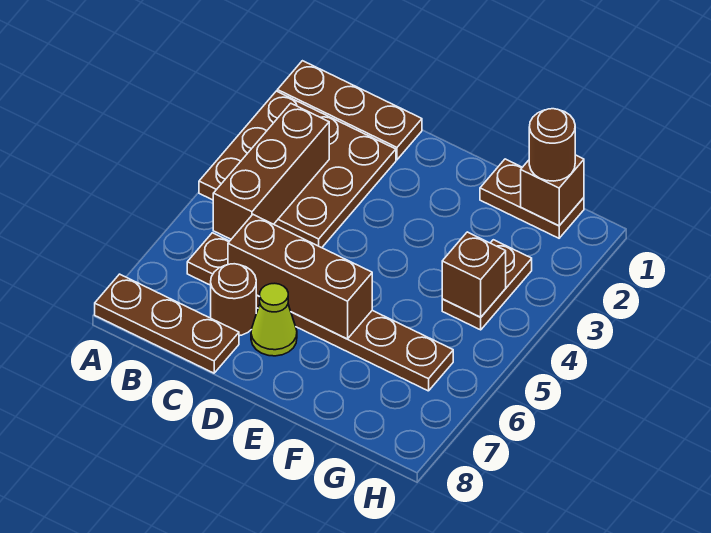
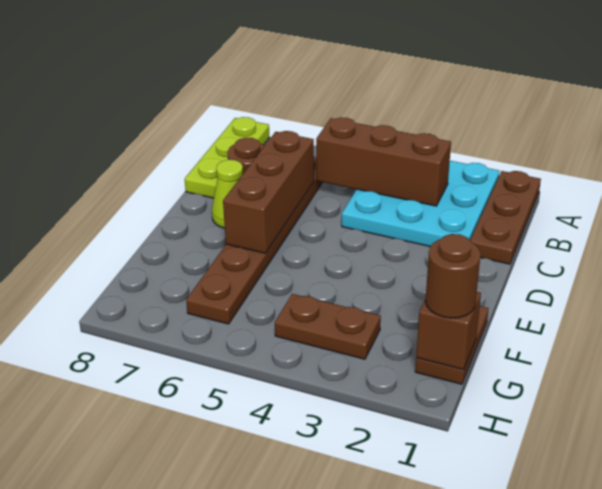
brown plate A2:C4 level 1 -> cyan plate A2:C4 level 1
brown plate A8:C8 level 1 -> lime plate A8:C8 level 1
brown brick G4 level 2 -> none

